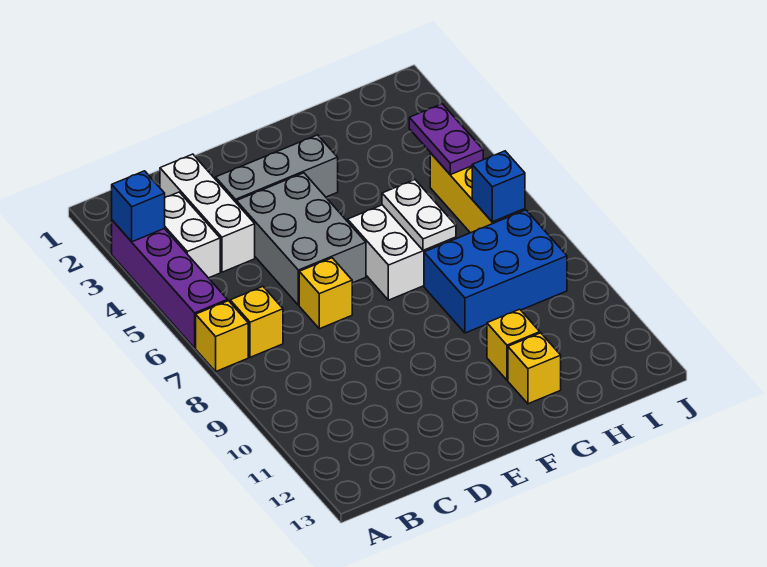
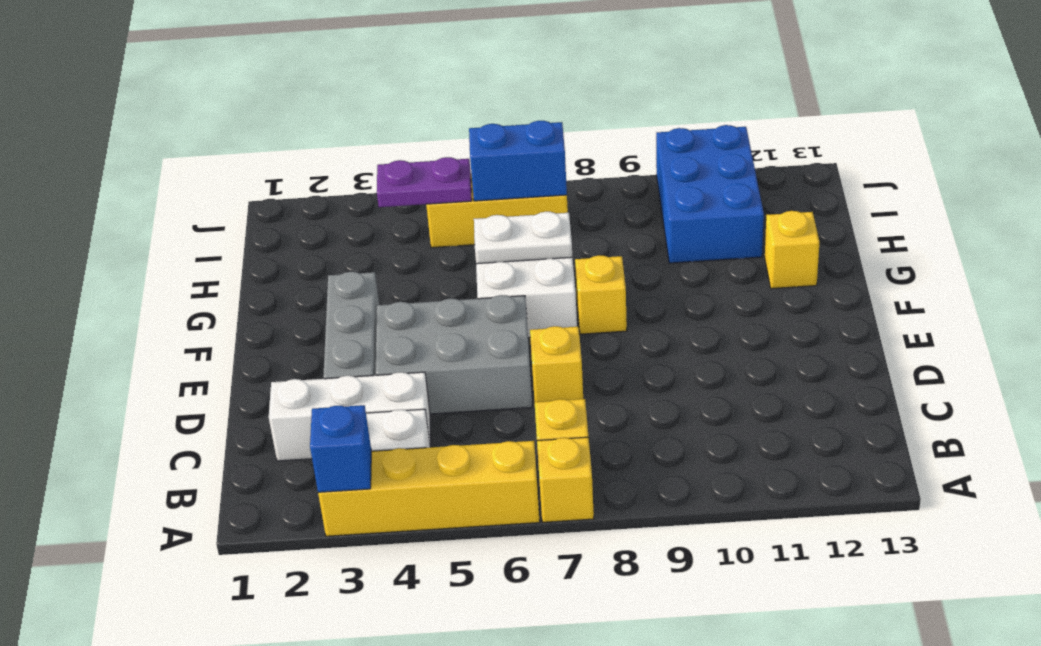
purple brick A3:A6 level 1 -> yellow brick A3:A6 level 1
blue brick G8:I9 level 1 -> blue brick H10:J11 level 1
yellow brick G11 level 1 -> yellow brick F8 level 1
blue brick I7 level 2 -> blue brick I6:I7 level 2

